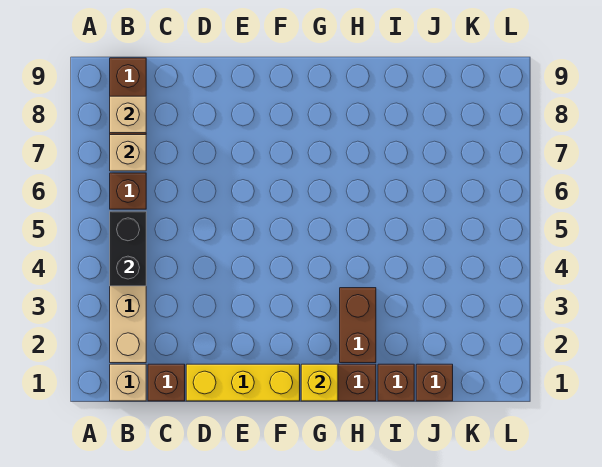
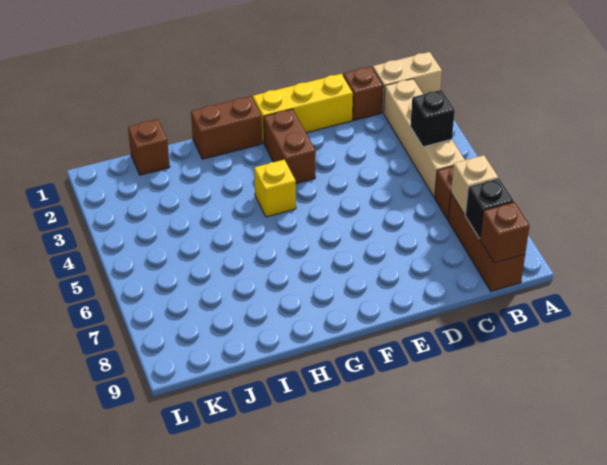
tan brick B1 level 1 -> tan brick A1:B1 level 1
black brick B4:B5 level 2 -> black brick B4 level 2
tan brick B8 level 2 -> black brick B8 level 2
yellow brick G1 level 2 -> yellow brick G4 level 1
brown brick H2:H3 level 1 -> brown brick F2:F3 level 1
brown brick I1 level 1 -> brown brick B9 level 2

